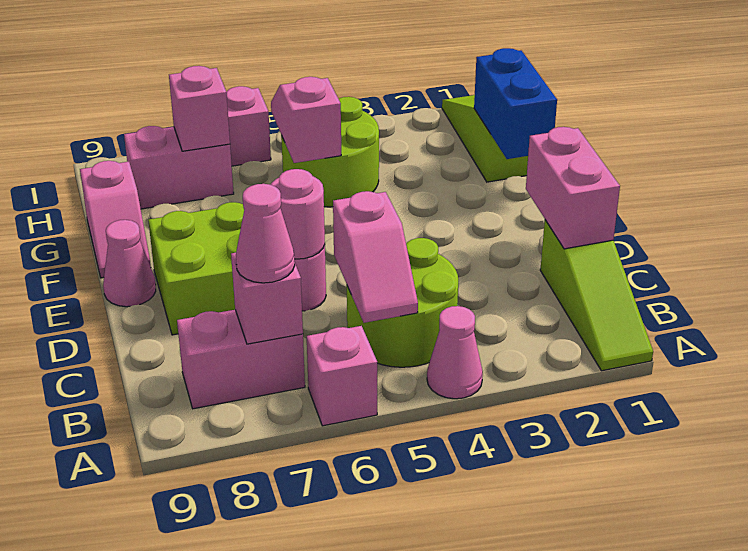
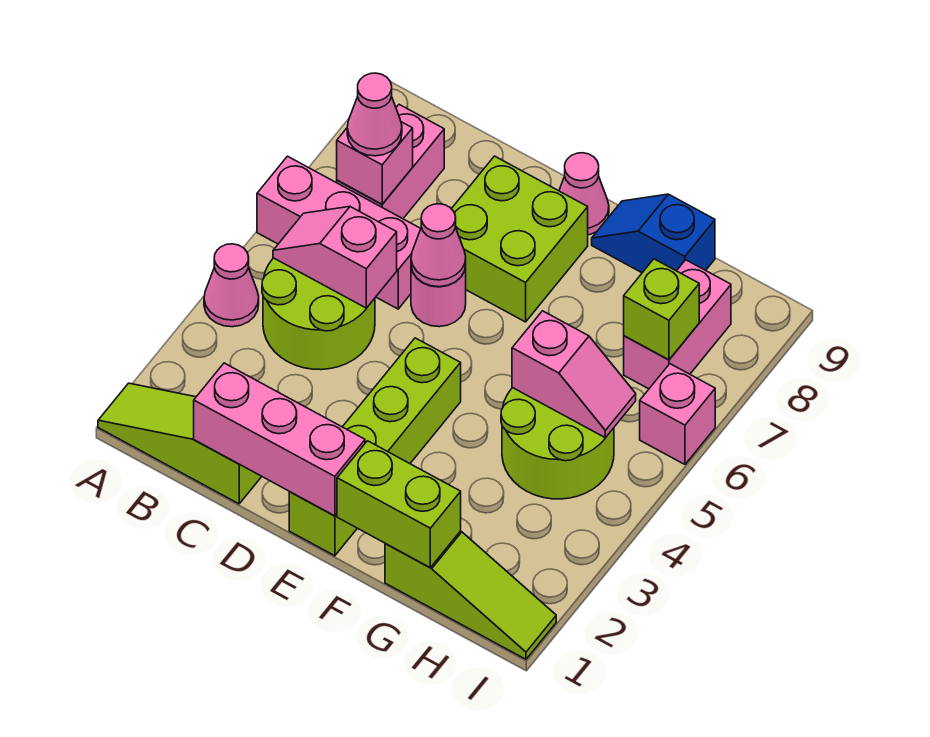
pink brick A6 level 1 -> pink brick A6:C6 level 1
pink brick C1:D1 level 2 -> pink brick C1:E1 level 2
pink round brick D6 level 2 -> pink cone D6 level 2
none -> lime brick E1:E4 level 1
blue brick F1:G1 level 2 -> lime brick F1:G1 level 2
pink slope F9:G9 level 1 top G -> blue slope F9:G9 level 1 top G
pink brick H7 level 2 -> lime brick H7 level 2

